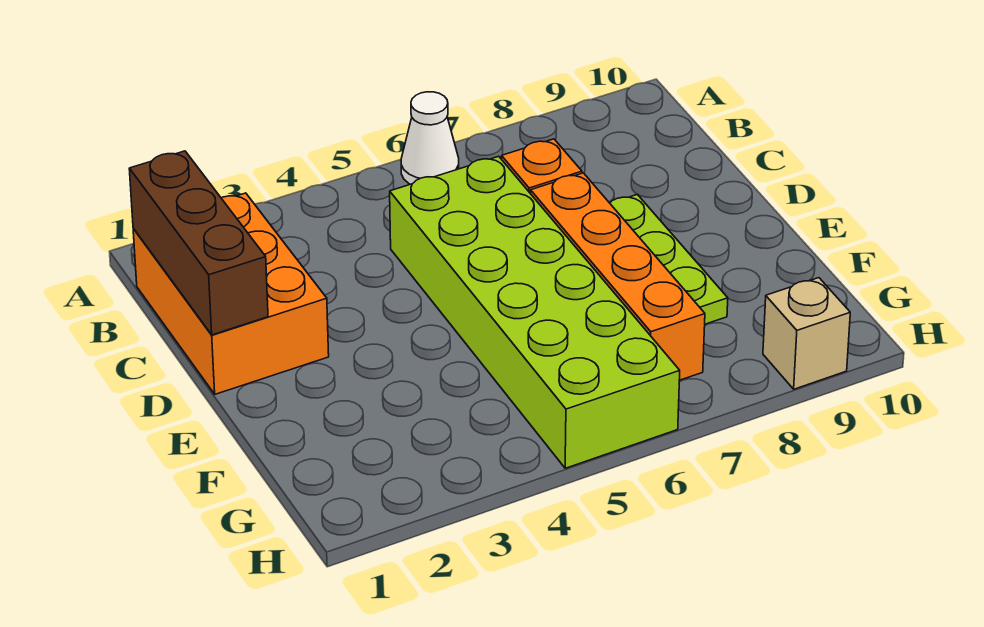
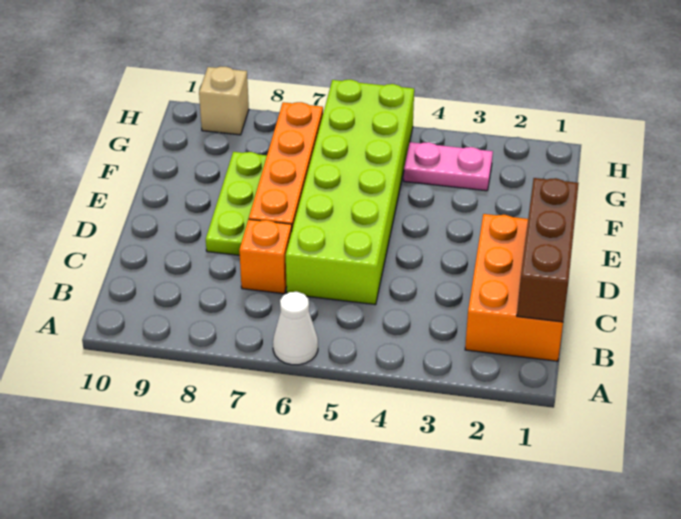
none -> pink plate G3:G4 level 1

